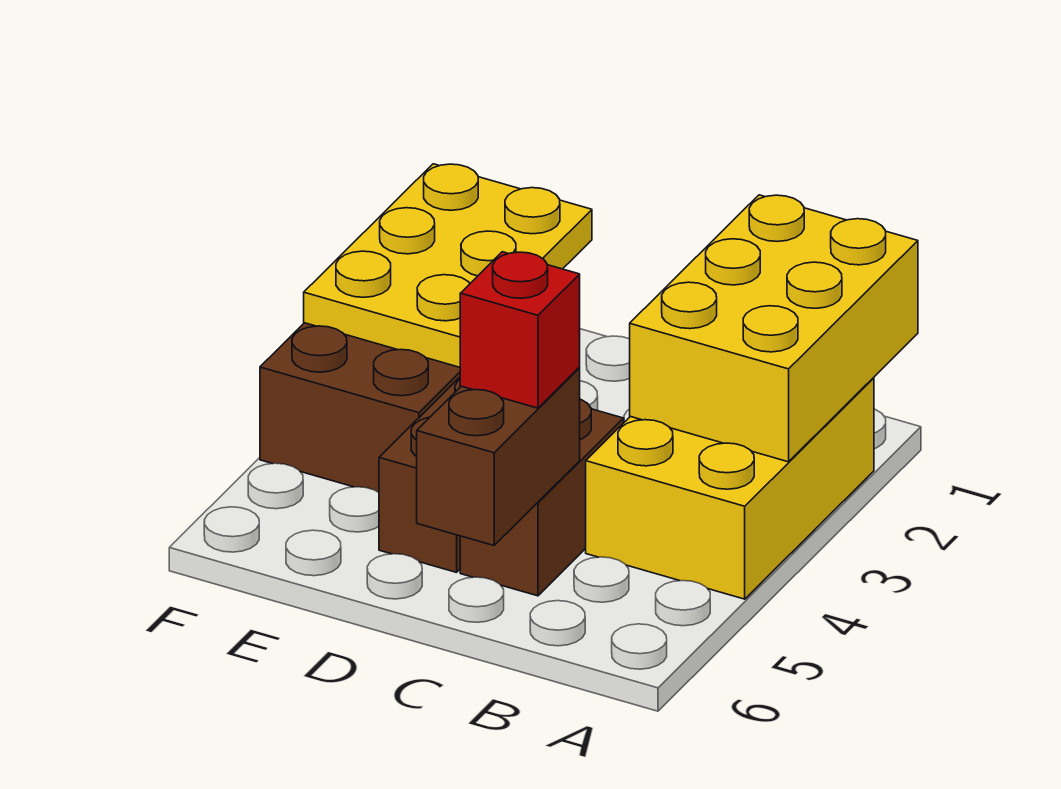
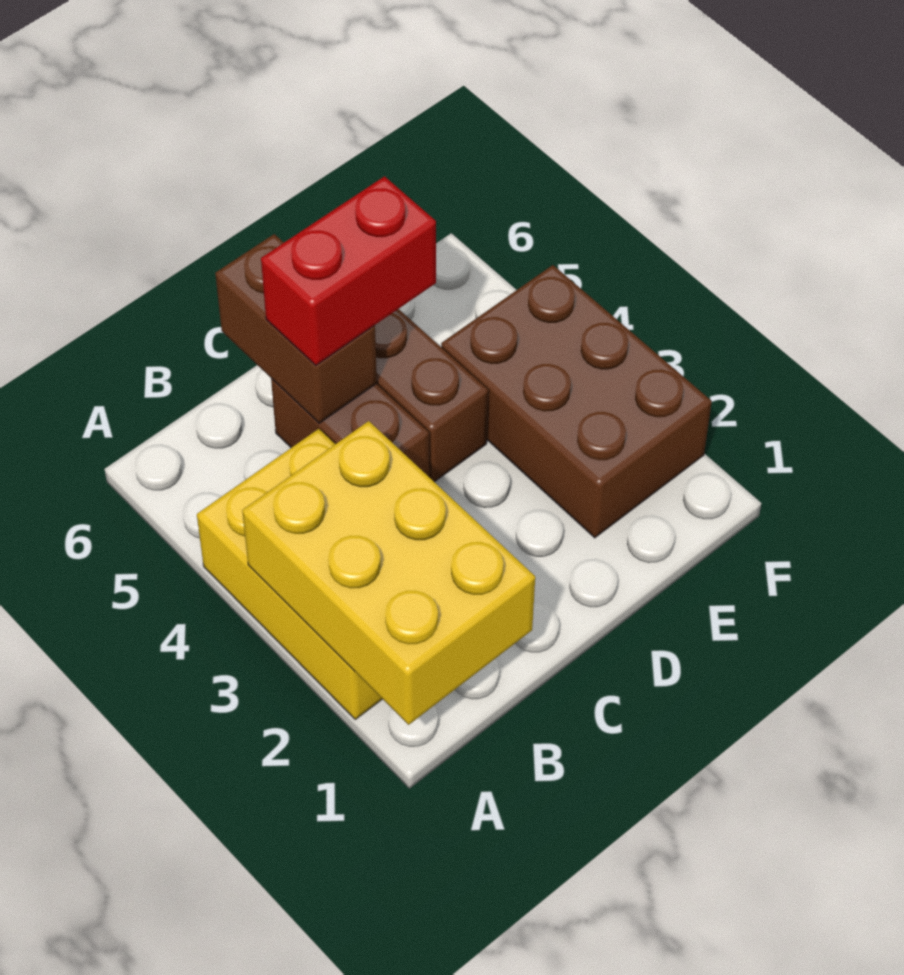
red brick C5 level 3 -> red brick C5:D5 level 3
yellow plate E1:F3 level 2 -> none

